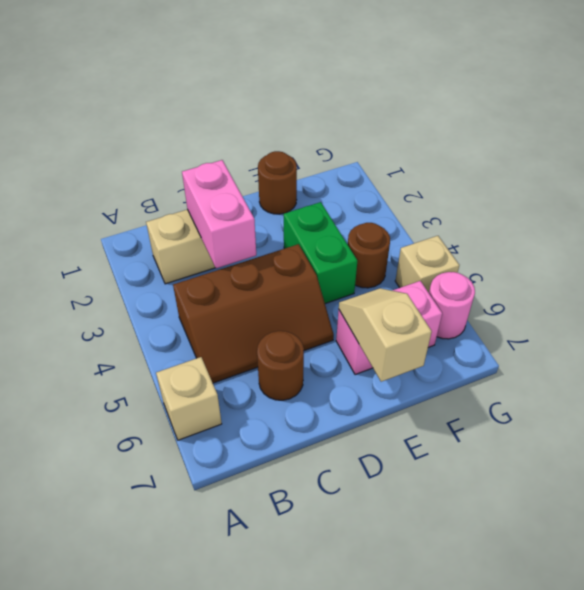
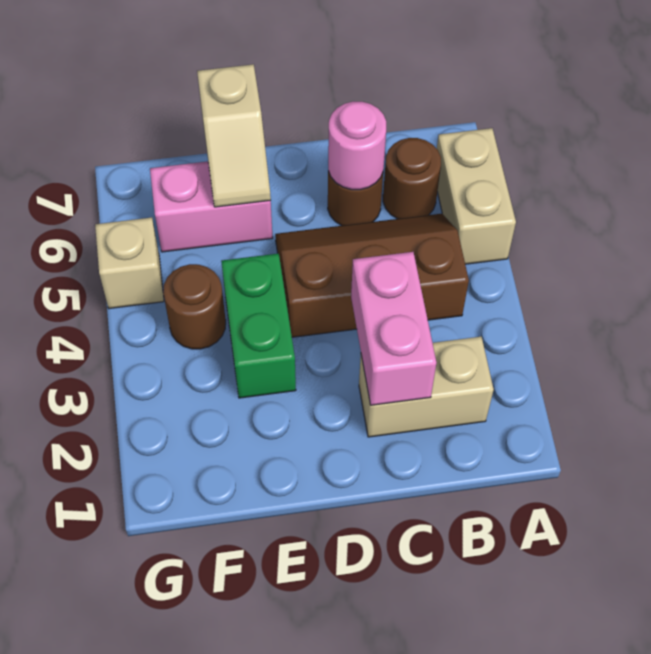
tan brick A6 level 1 -> tan brick A5:A6 level 1
brown round brick E1 level 1 -> brown round brick B6 level 1
pink round brick G6 level 1 -> pink round brick C6 level 2

